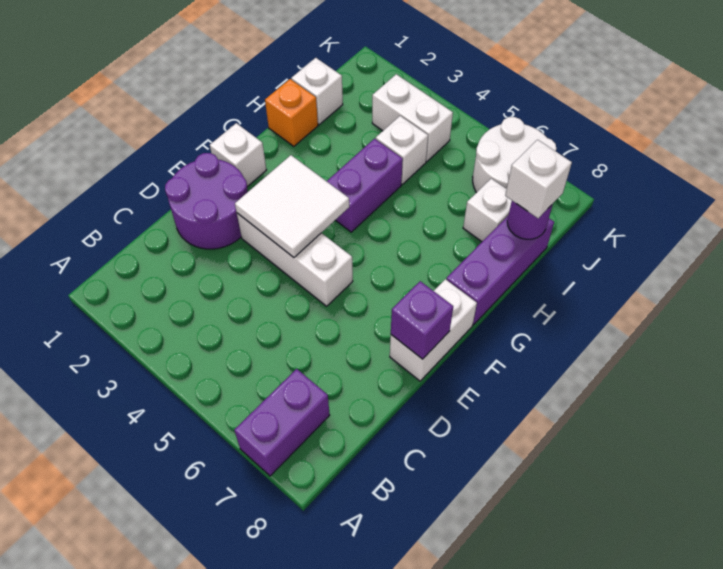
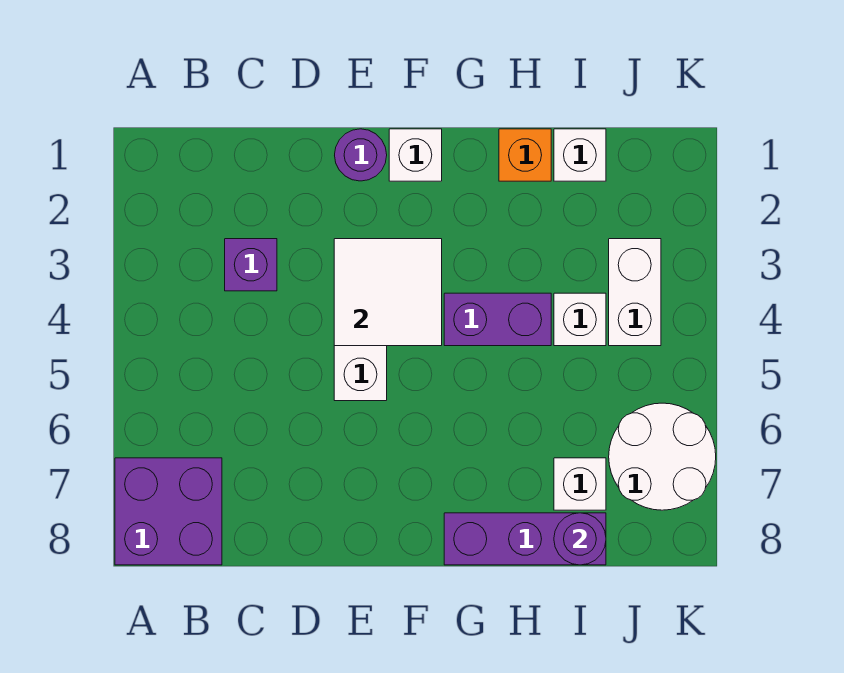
purple brick A7:B7 level 1 -> purple brick A7:B8 level 1
purple round brick D1:E2 level 1 -> purple round brick E1 level 1
white brick E8:F8 level 1 -> none
purple brick E8 level 2 -> purple brick C3 level 1
white brick I8 level 3 -> none

